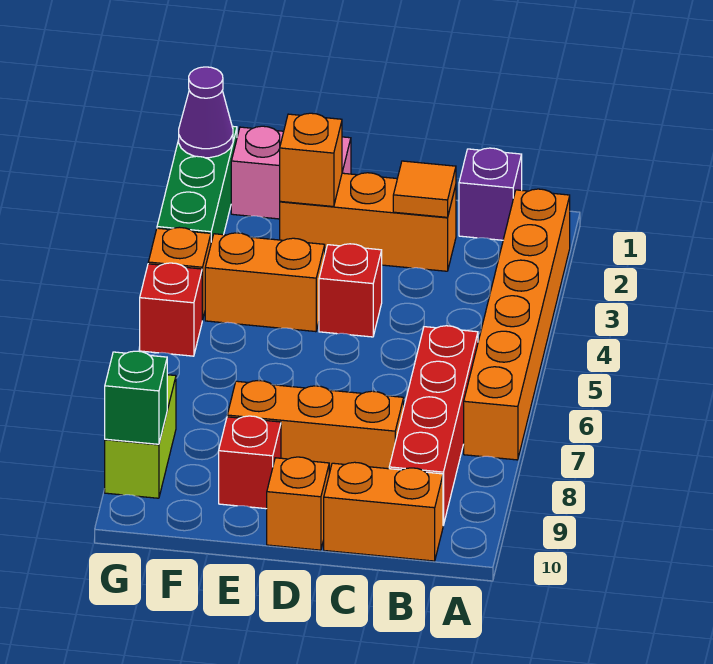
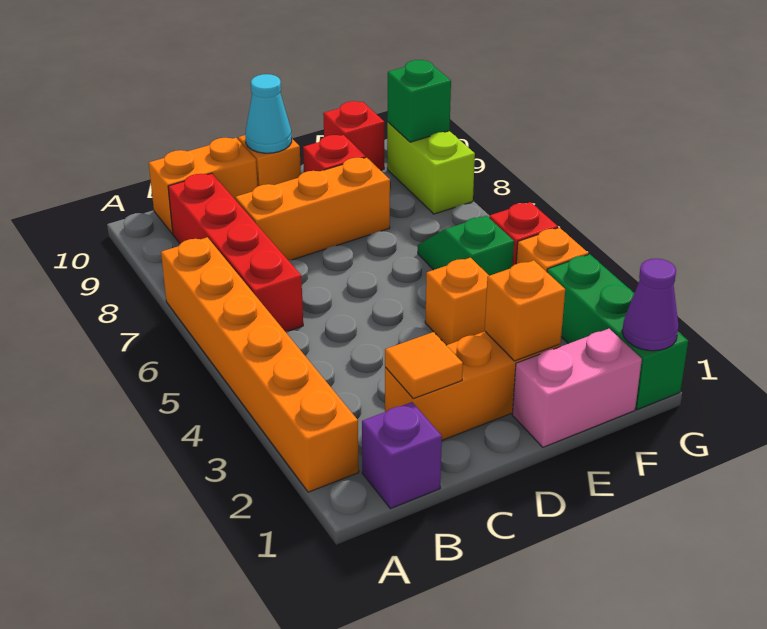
red brick D4 level 1 -> red brick F10 level 1
none -> cyan cone D10 level 2
orange brick E4:F4 level 1 -> orange brick E4 level 1
none -> green slope F5:F6 level 1 top 5

